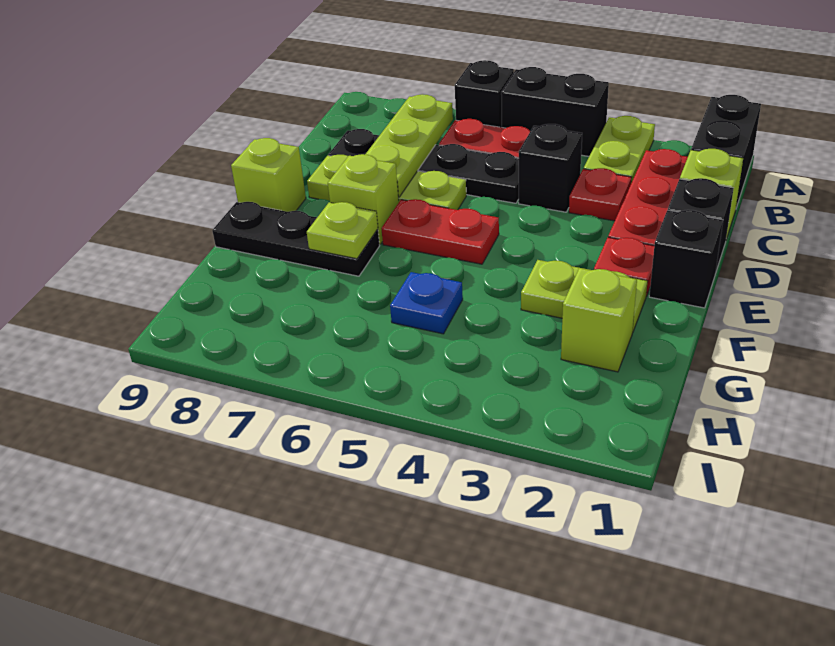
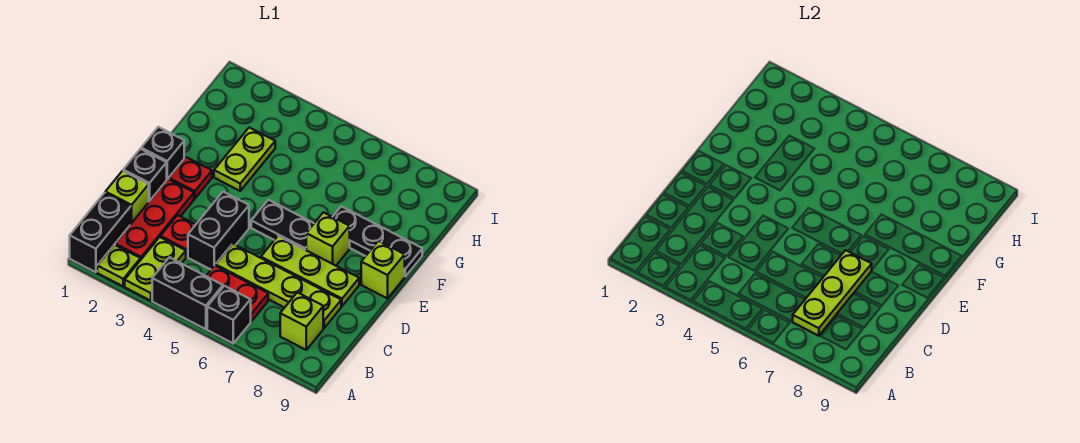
black brick C4 level 1 -> black brick C4:D4 level 1
black plate C5:C8 level 1 -> lime plate C5:C8 level 1
red plate E5:E6 level 1 -> black plate E5:E6 level 1
lime plate F2:F3 level 1 -> lime plate F3:G3 level 1
lime plate F7 level 2 -> lime plate A2 level 1
lime brick G2 level 1 -> lime brick B8 level 1
blue plate G5 level 1 -> none

